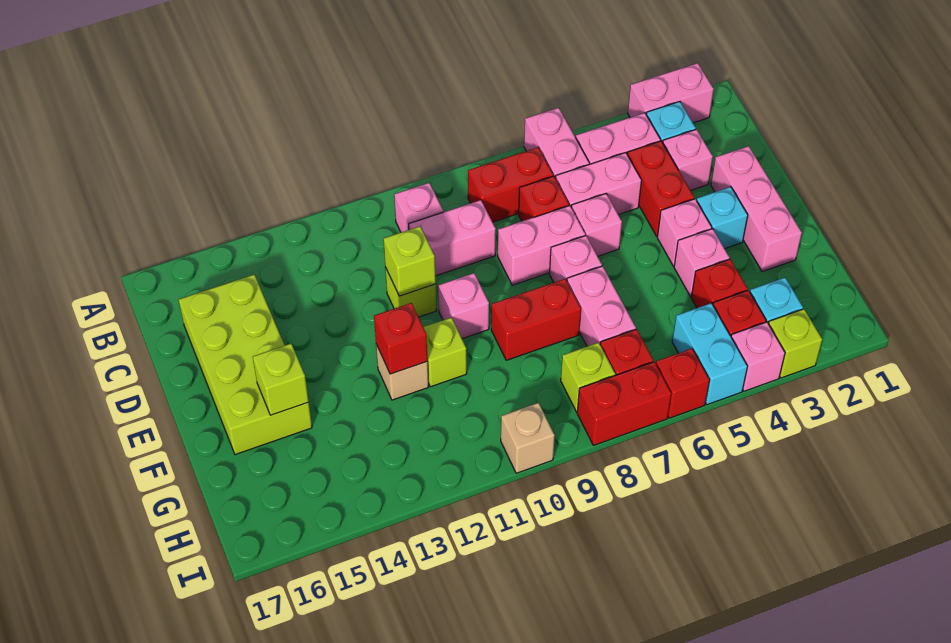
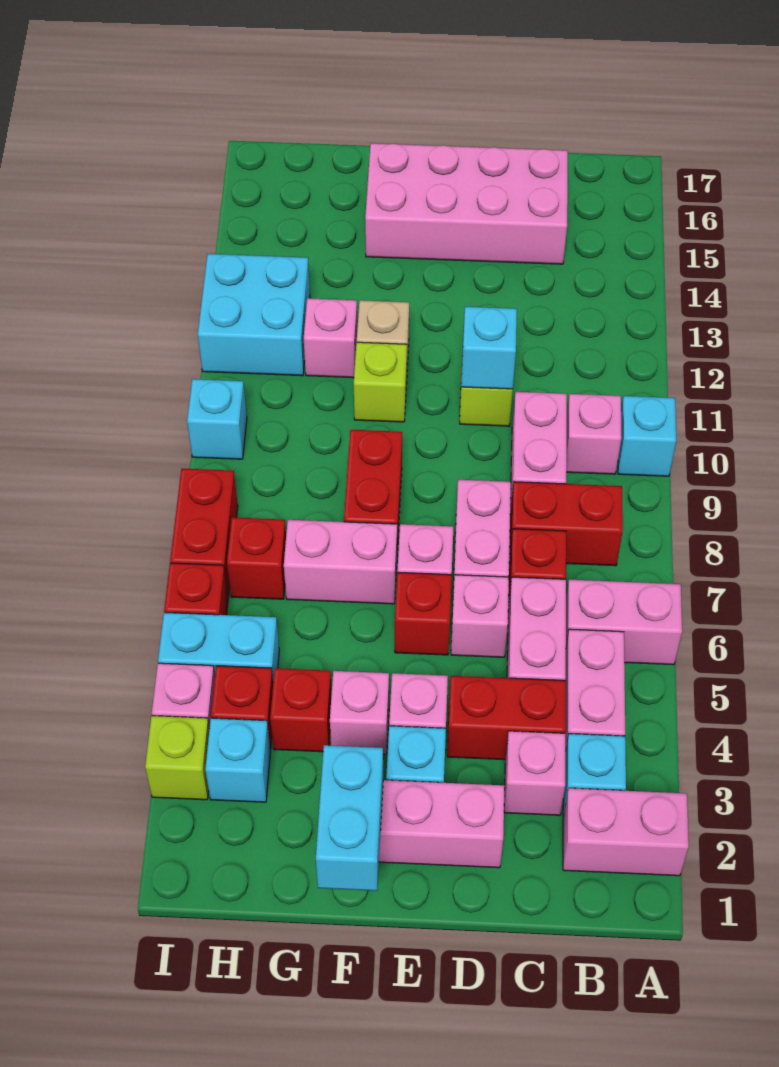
pink brick A2:A3 level 1 -> pink brick A2:B2 level 1
none -> cyan brick A10 level 1
red brick B7:B8 level 1 -> red brick B8:C8 level 1
lime brick C15:F16 level 1 -> pink brick C15:F16 level 1
lime brick D11 level 2 -> cyan brick D11 level 2
pink brick E10 level 1 -> pink brick G12 level 1
none -> cyan brick F1:F2 level 2
red brick F12 level 2 -> red brick E6 level 1
lime brick F15 level 2 -> none
lime brick H8 level 1 -> none
none -> cyan brick H12:I13 level 1
tan brick I10 level 1 -> cyan brick I10 level 1

